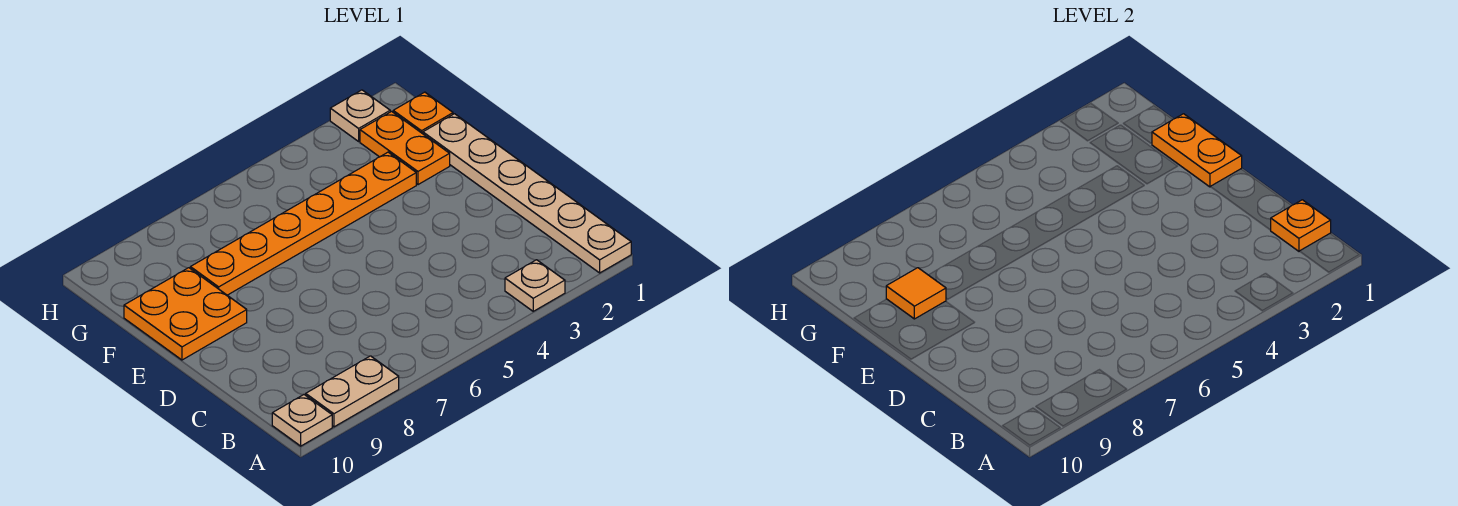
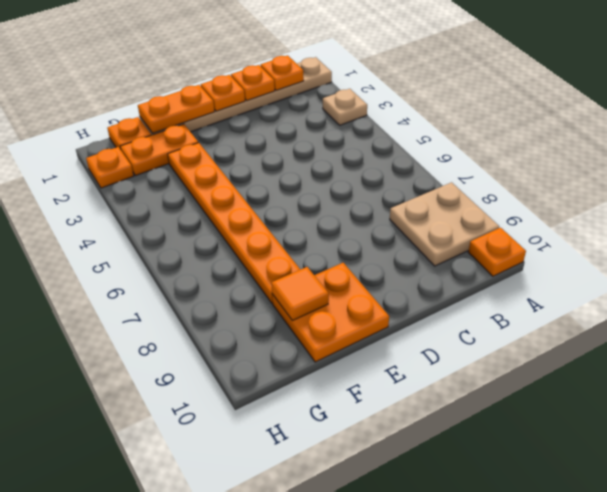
tan plate A8:A9 level 1 -> tan plate A8:B9 level 1
tan plate A10 level 1 -> orange plate A10 level 1
none -> orange plate C1 level 2
none -> orange plate D1 level 2
tan plate H2 level 1 -> orange plate H2 level 1

